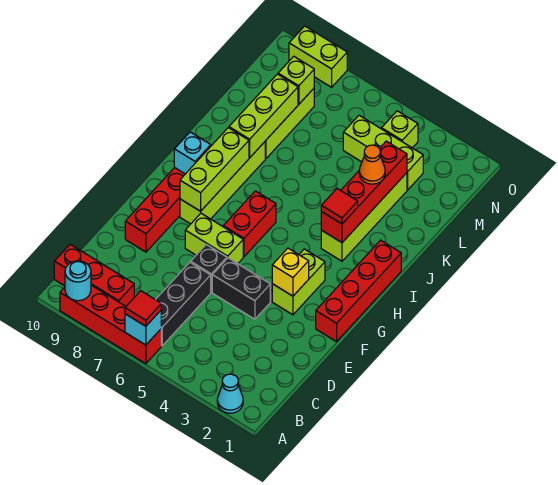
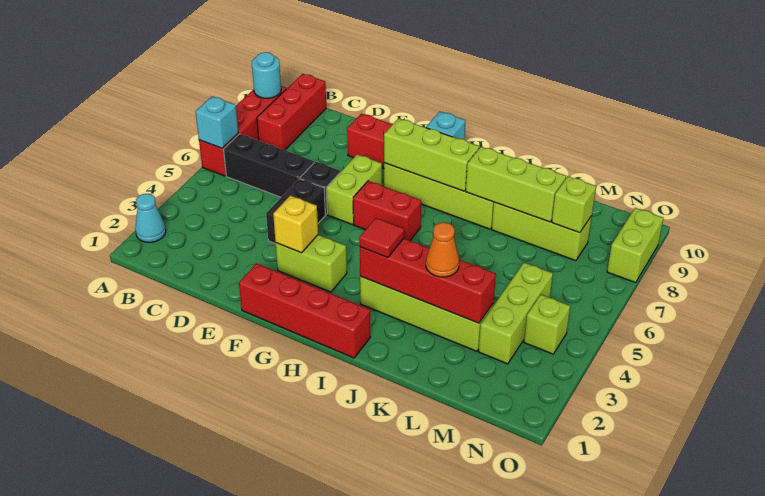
red tile A6 level 3 -> none

